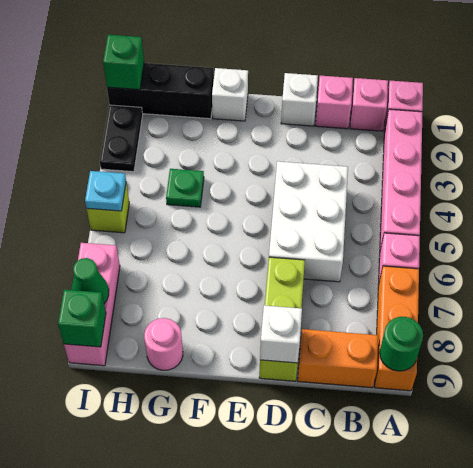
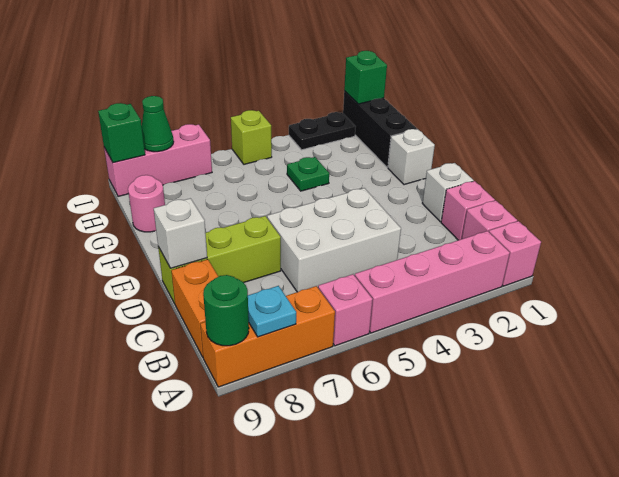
cyan plate I5 level 2 -> cyan plate A8 level 2

